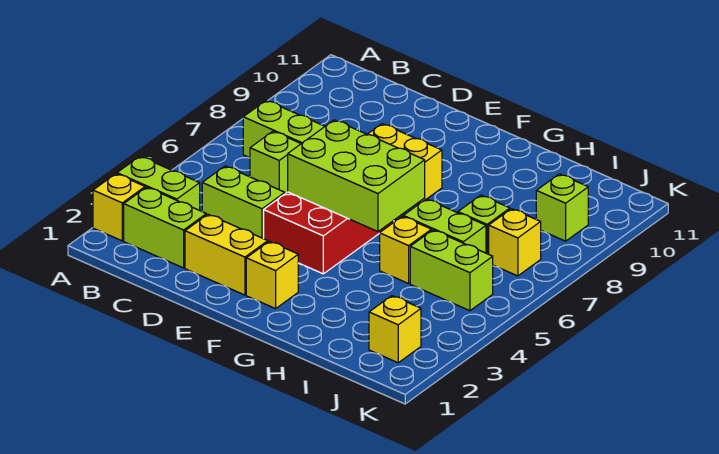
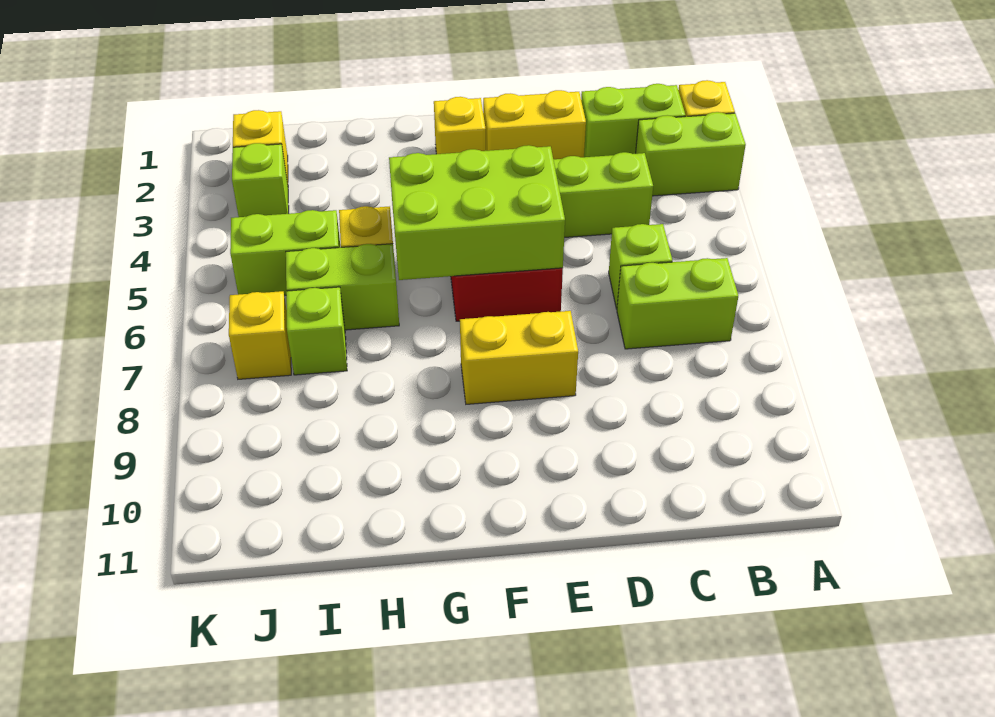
lime brick J9 level 1 -> lime brick J3 level 1

